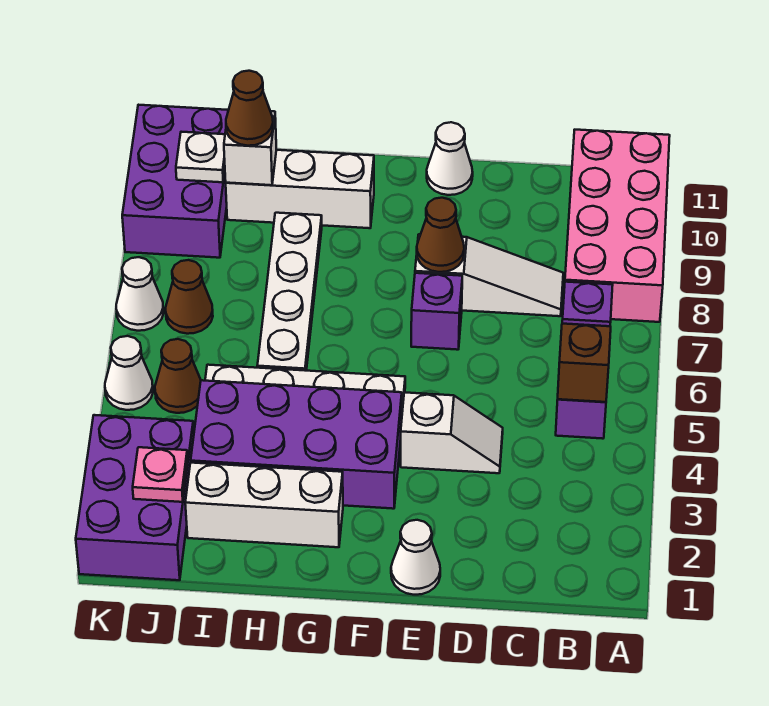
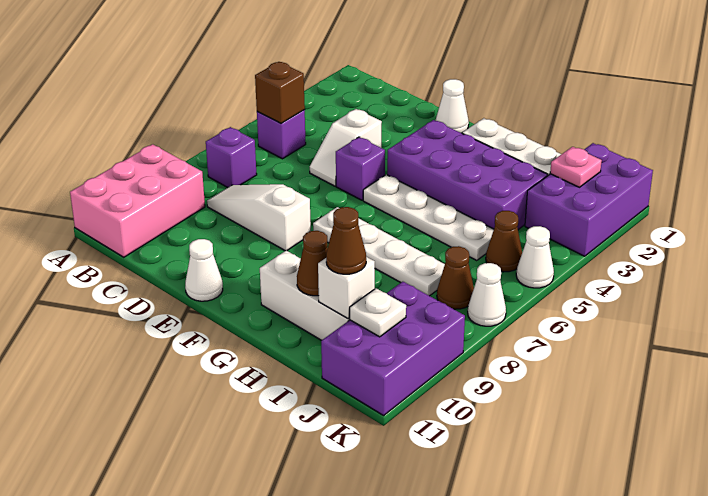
pink brick A8:B11 level 1 -> pink brick A9:B11 level 1
white slope D4:E4 level 1 top E -> white slope D4:D5 level 1 top 4
purple brick E7 level 1 -> purple brick E5 level 1
brown cone E8 level 2 -> brown cone H10 level 2
white plate H6:H9 level 1 -> white plate F7:I7 level 1

